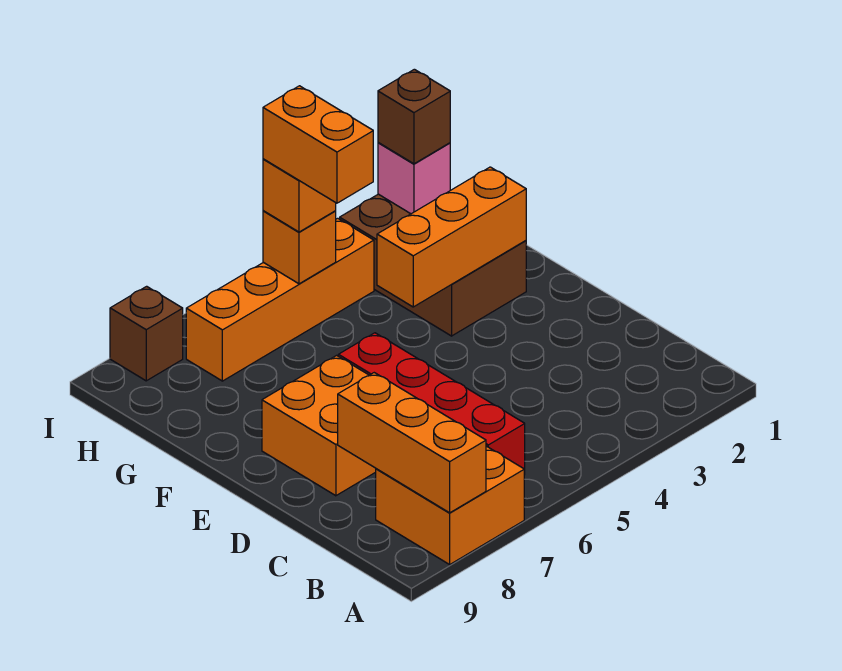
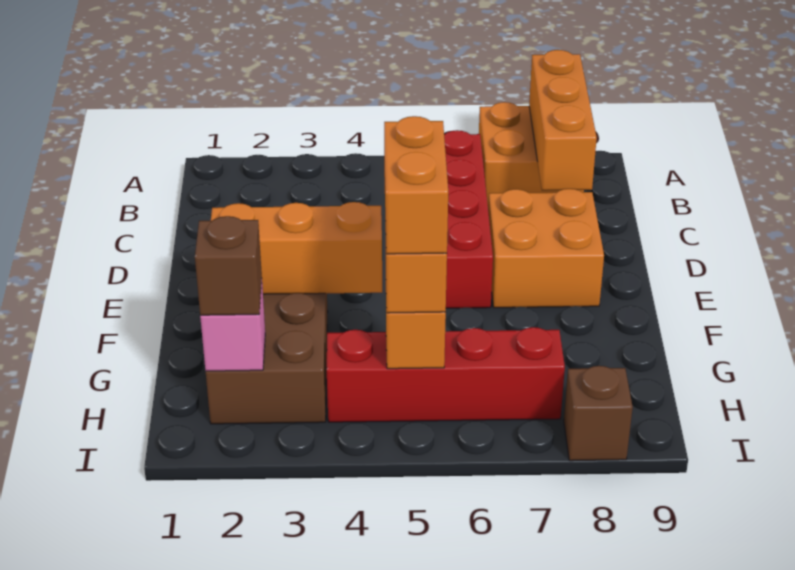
orange brick H4:H7 level 1 -> red brick H4:H7 level 1

